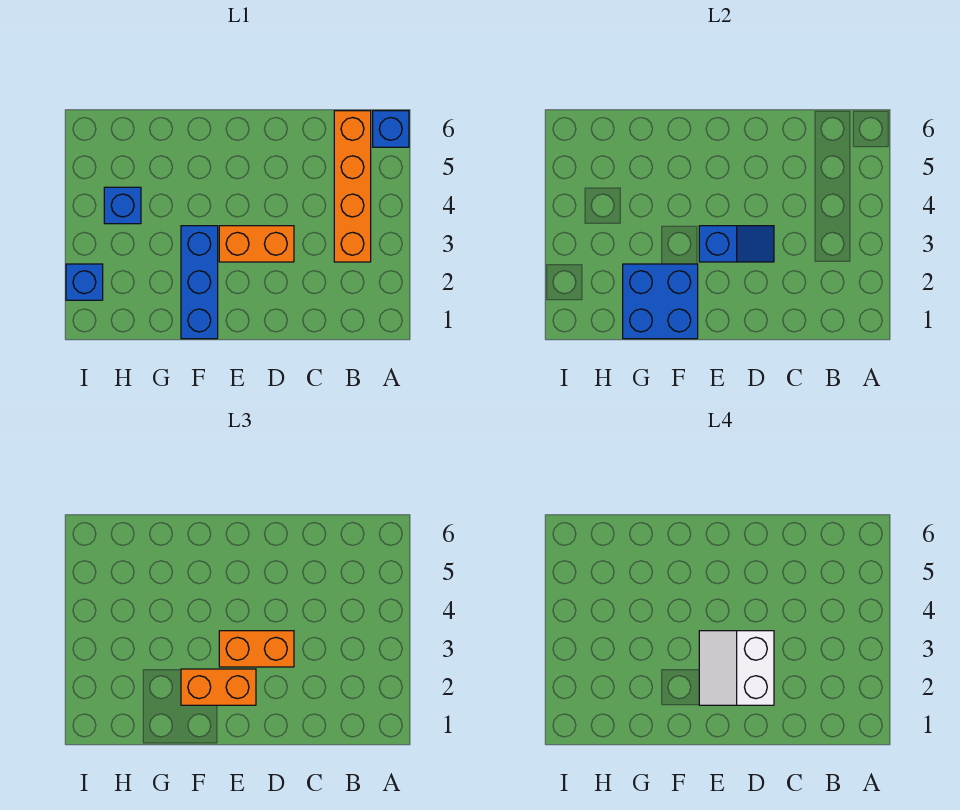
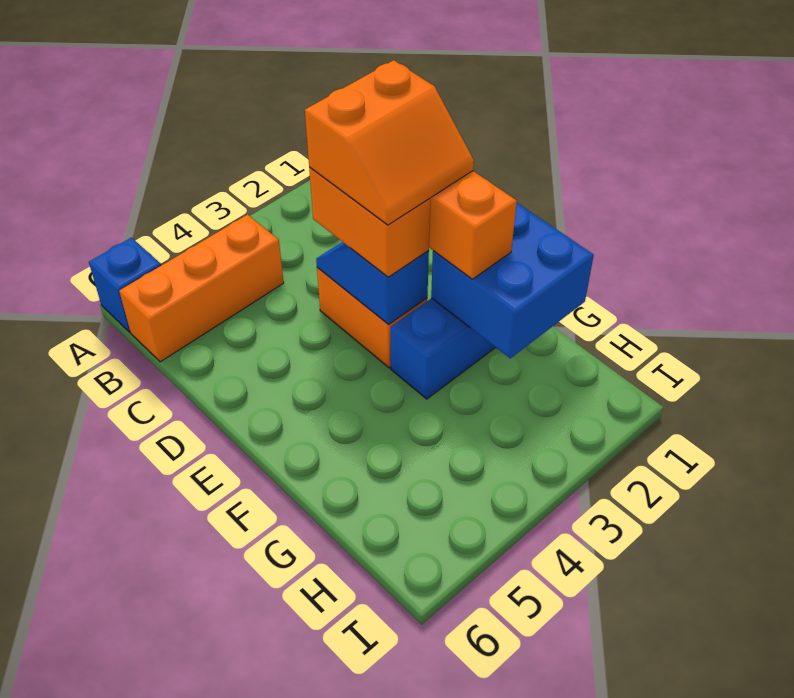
orange brick B3:B6 level 1 -> orange brick B4:B6 level 1
white slope D2:E3 level 4 top D -> orange slope D2:E3 level 4 top D
blue brick H4 level 1 -> none
blue brick I2 level 1 -> none

